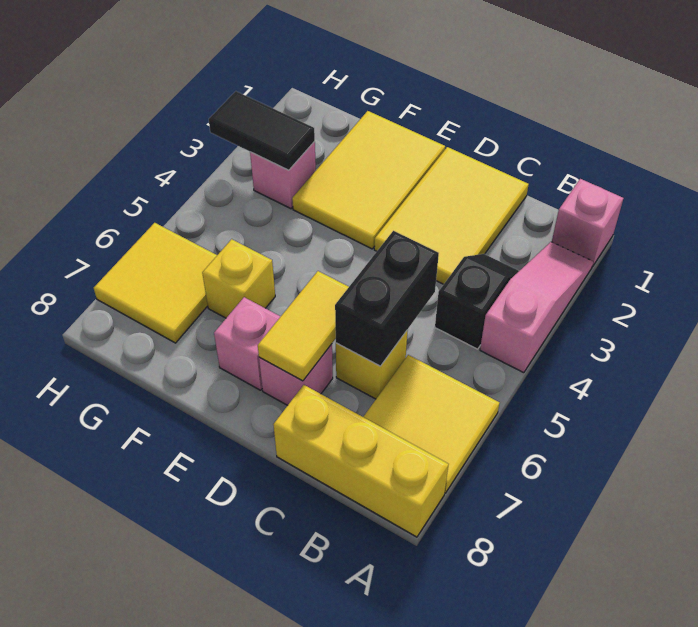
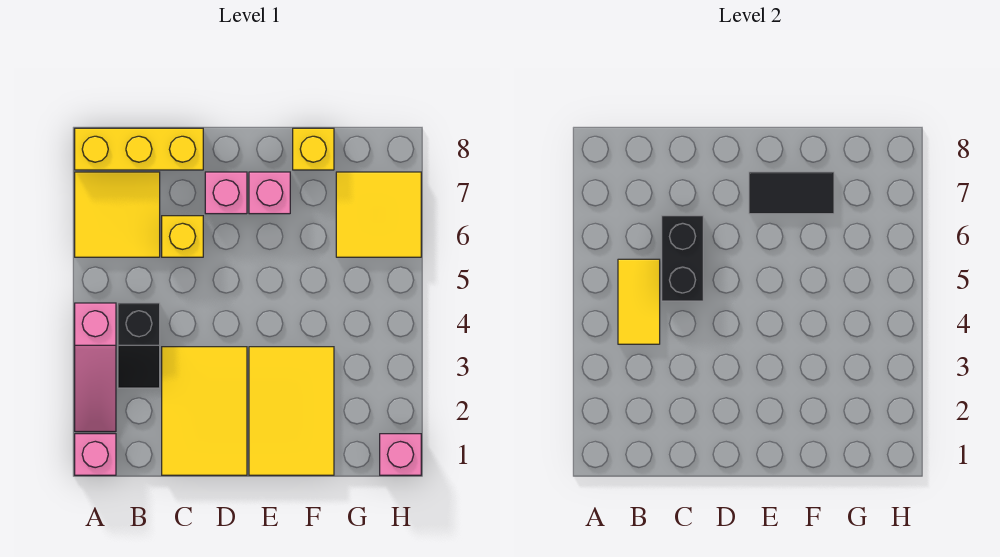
yellow tile D6:D7 level 2 -> yellow tile B4:B5 level 2
yellow brick F6 level 1 -> yellow brick F8 level 1
pink brick G3 level 1 -> pink brick H1 level 1
black tile G3:H3 level 2 -> black tile E7:F7 level 2

